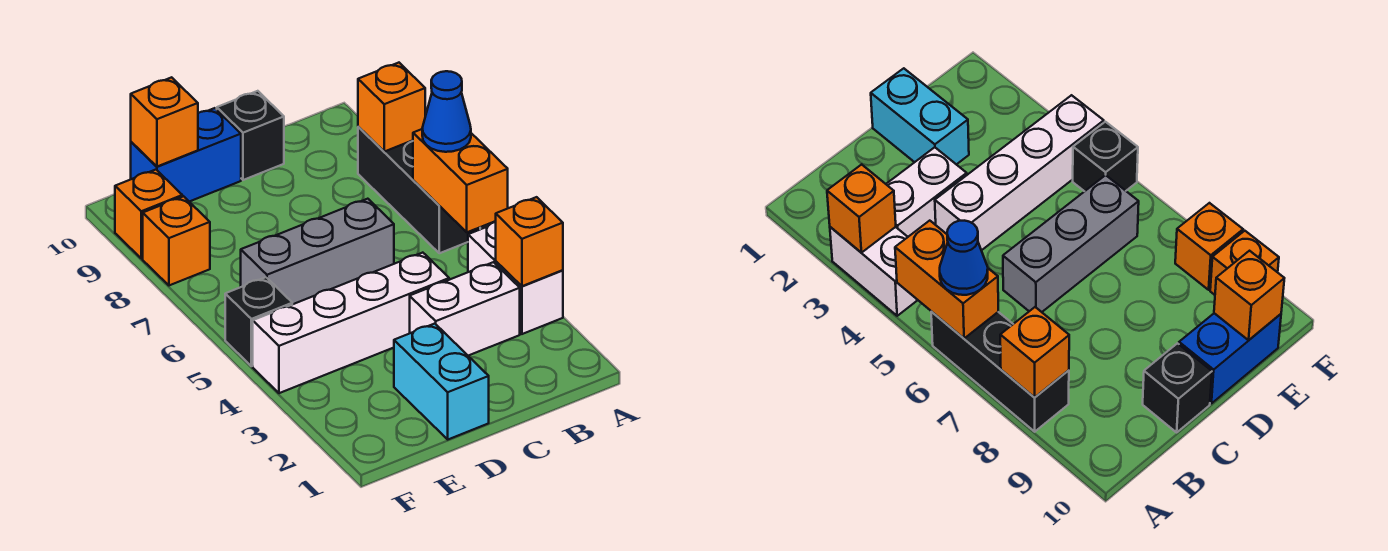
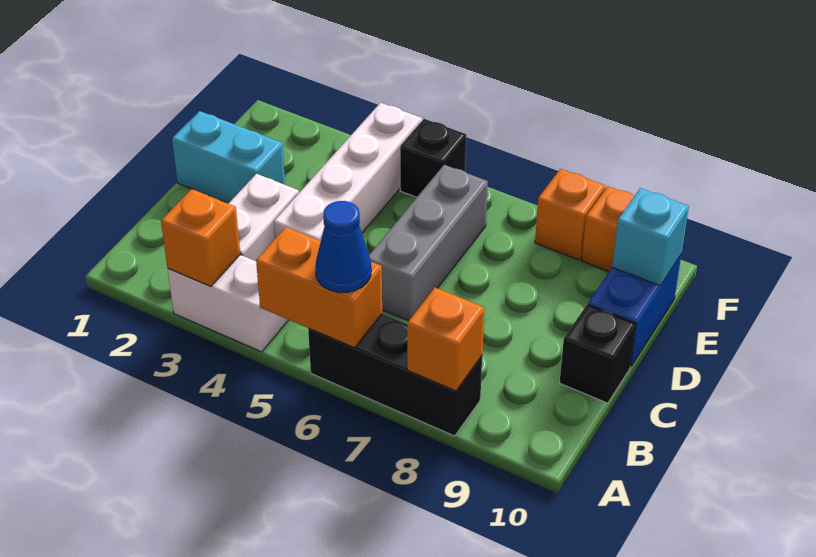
orange brick E10 level 2 -> cyan brick E10 level 2

